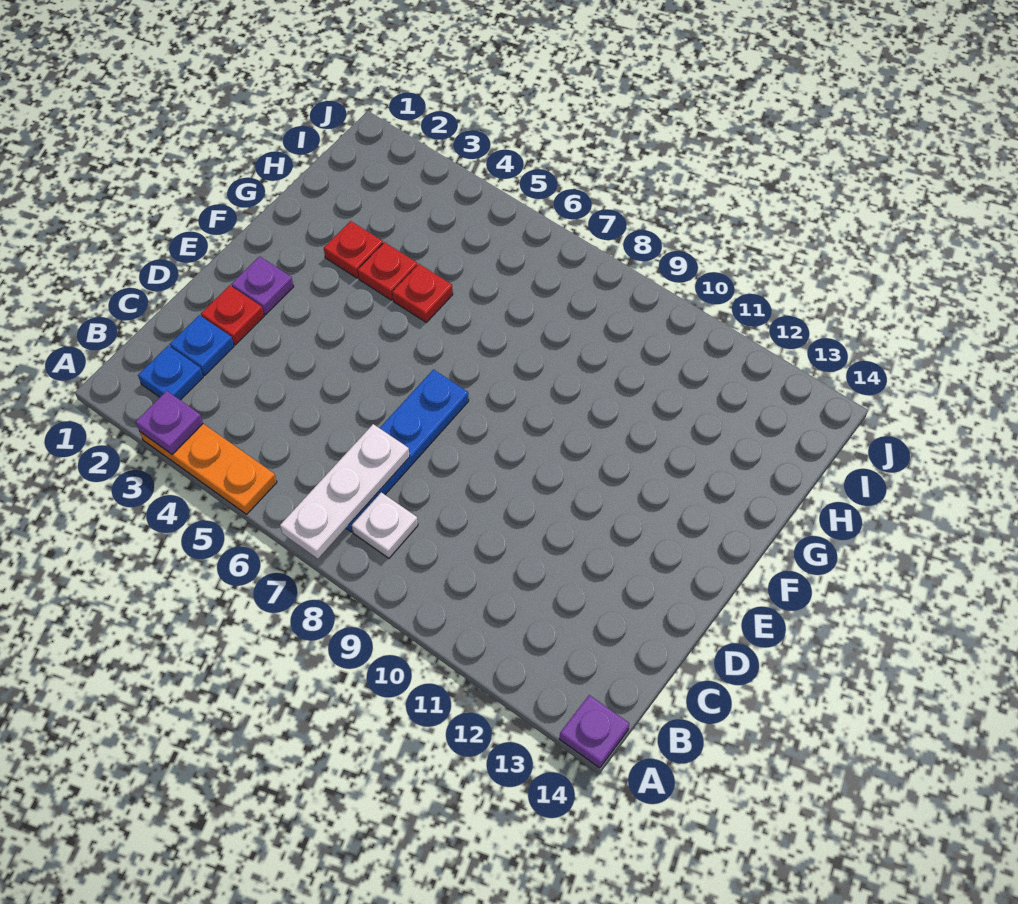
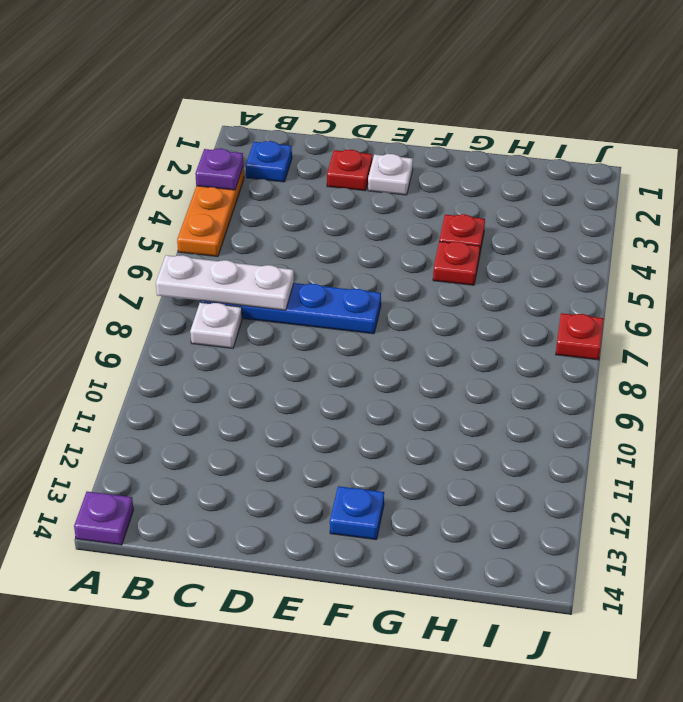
blue plate C2 level 1 -> blue plate F13 level 1
purple plate E2 level 1 -> white plate E2 level 1
red plate G3 level 1 -> red plate J7 level 1

